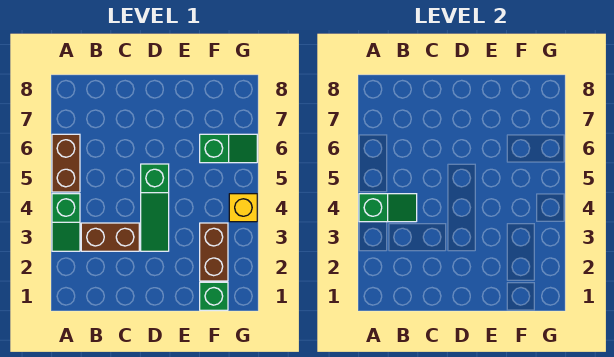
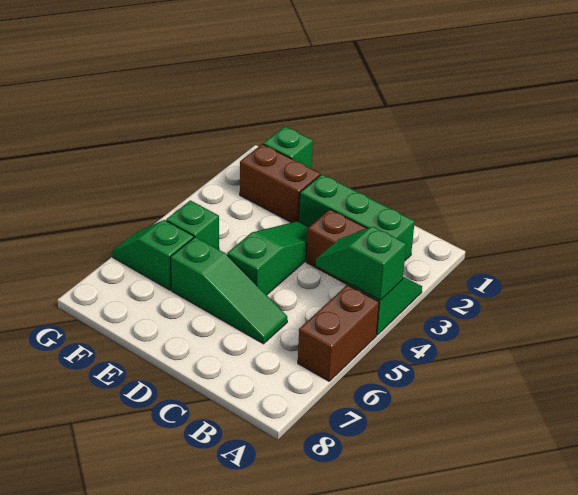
none -> green brick B2:D2 level 1
none -> green slope C6:E6 level 1 top E
brown brick F2:F3 level 1 -> brown brick E2:F2 level 1
none -> green brick F5 level 1
yellow brick G4 level 1 -> none

